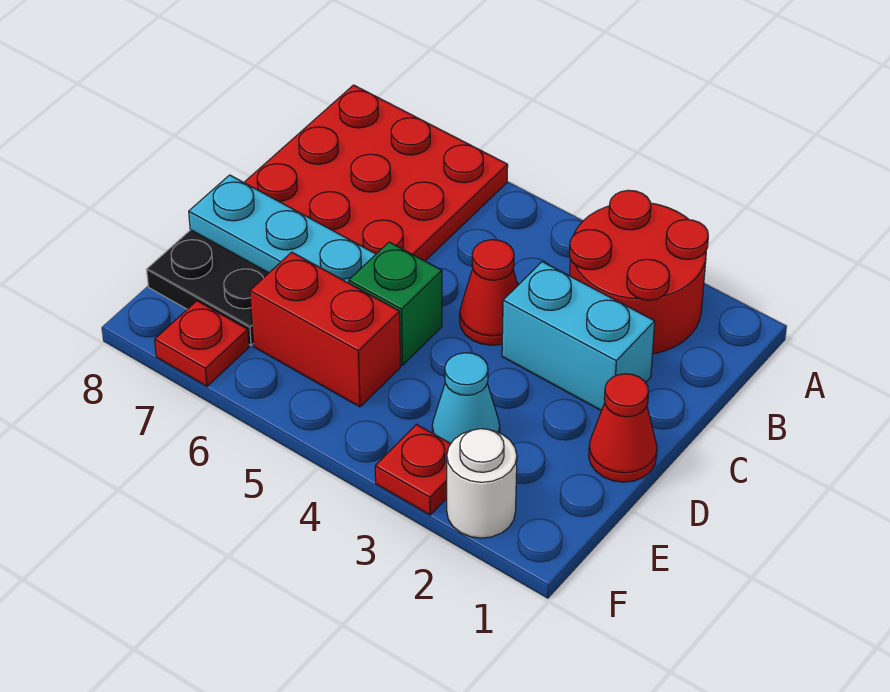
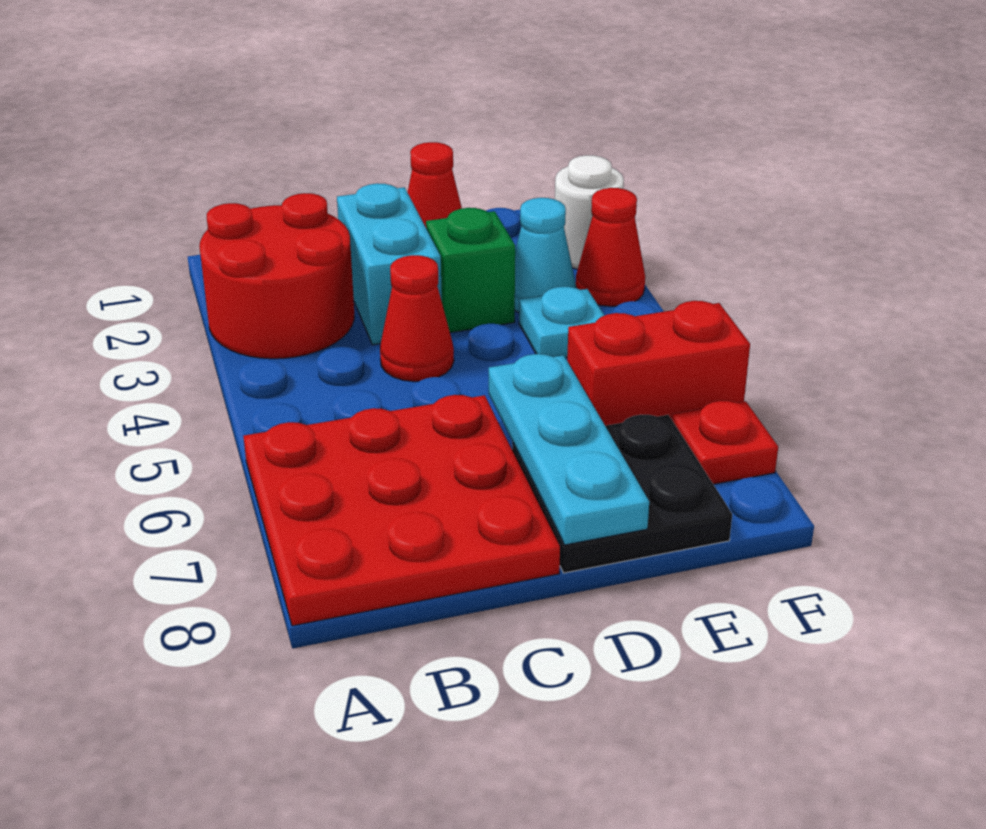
green brick D5 level 1 -> green brick D3 level 1
none -> cyan plate E4 level 1
red brick E5:E6 level 1 -> red brick E6:F6 level 1
red plate F3 level 1 -> red cone F3 level 1

